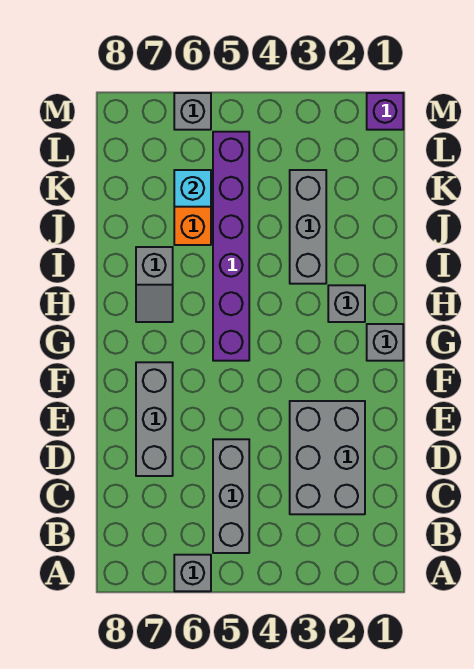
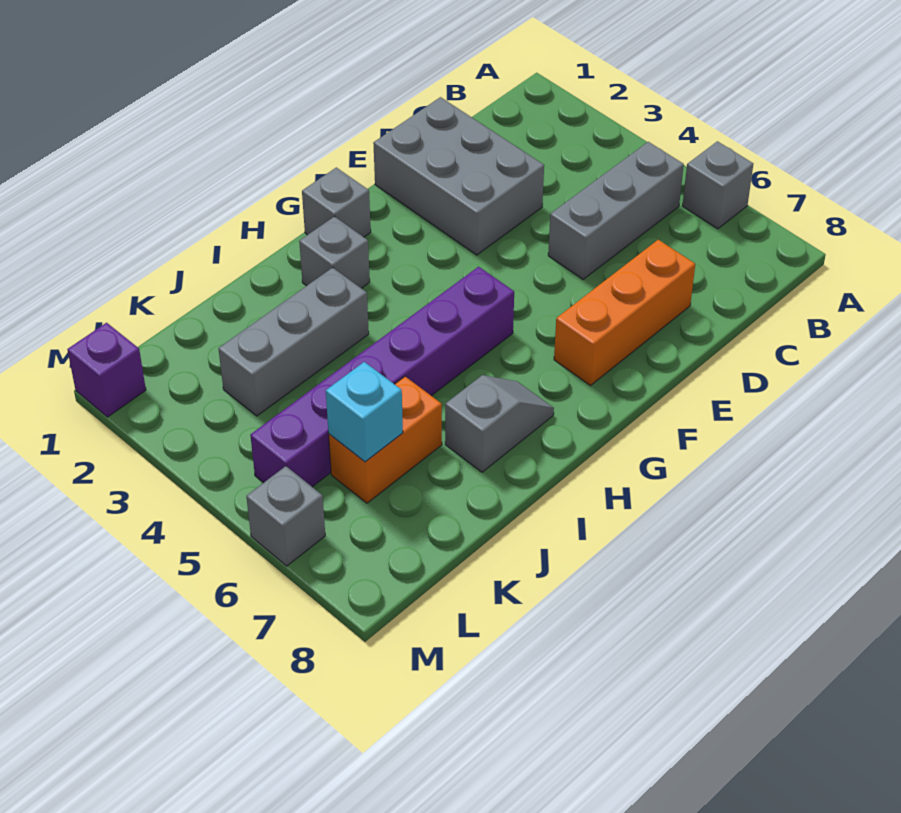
grey brick C2:E3 level 1 -> grey brick D1:E3 level 1
grey brick D7:F7 level 1 -> orange brick D7:F7 level 1

